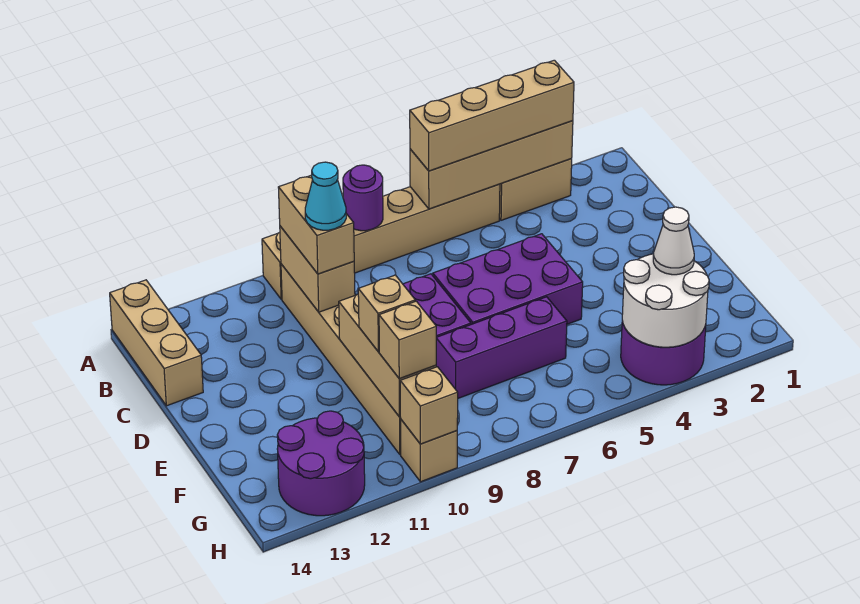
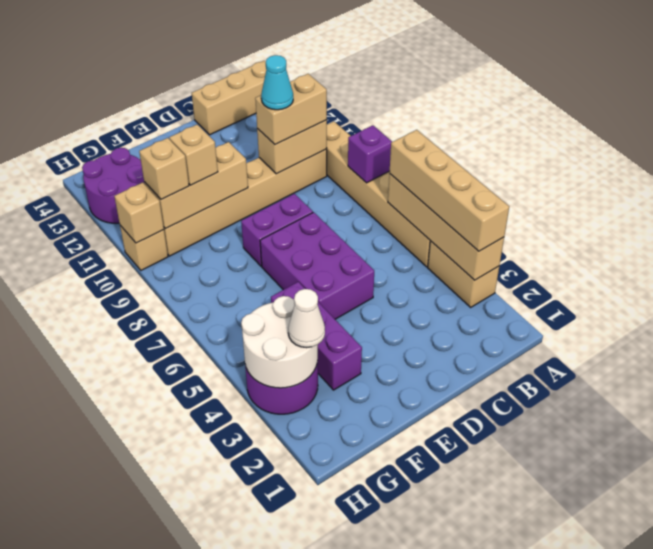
purple round brick A8 level 2 -> purple brick A8 level 2
purple brick F6:F8 level 1 -> purple brick F3:F5 level 1

